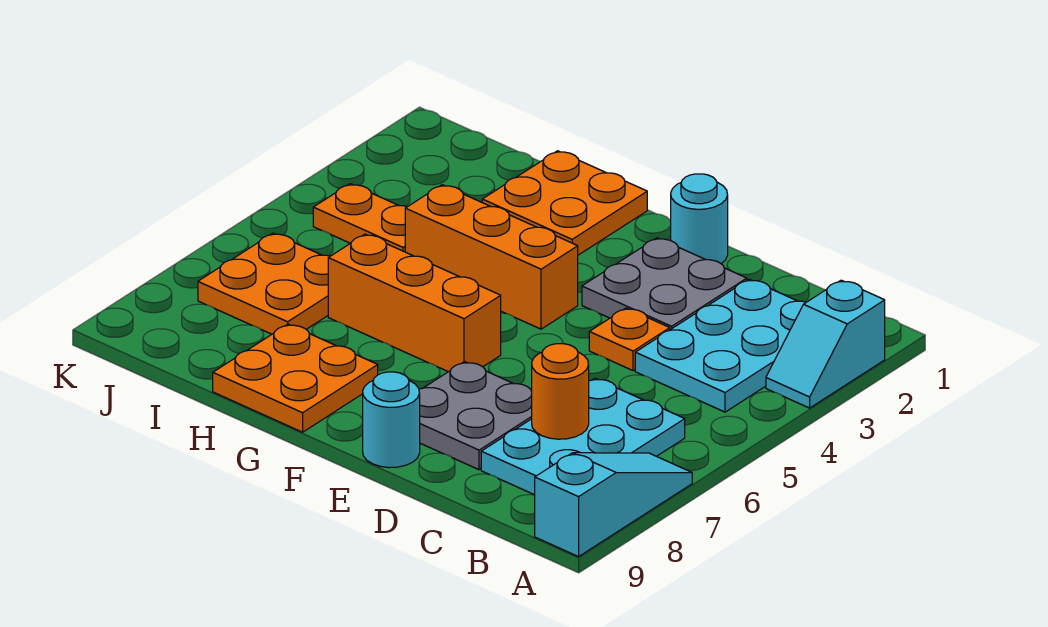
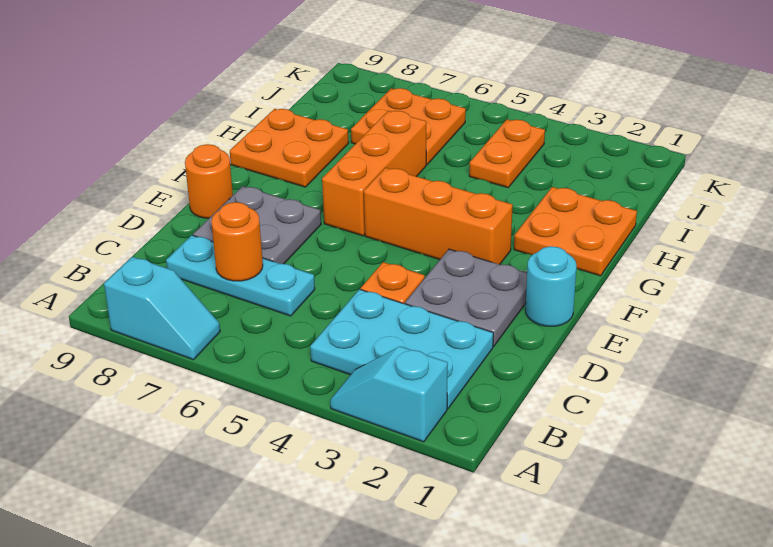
cyan slope A7:A9 level 1 top 9 -> cyan slope A7:A8 level 1 top 8
cyan plate B6:C8 level 1 -> cyan plate C6:C8 level 1
cyan round brick E9 level 1 -> orange round brick E9 level 1
orange brick F4:H4 level 1 -> orange brick F3:F5 level 1

